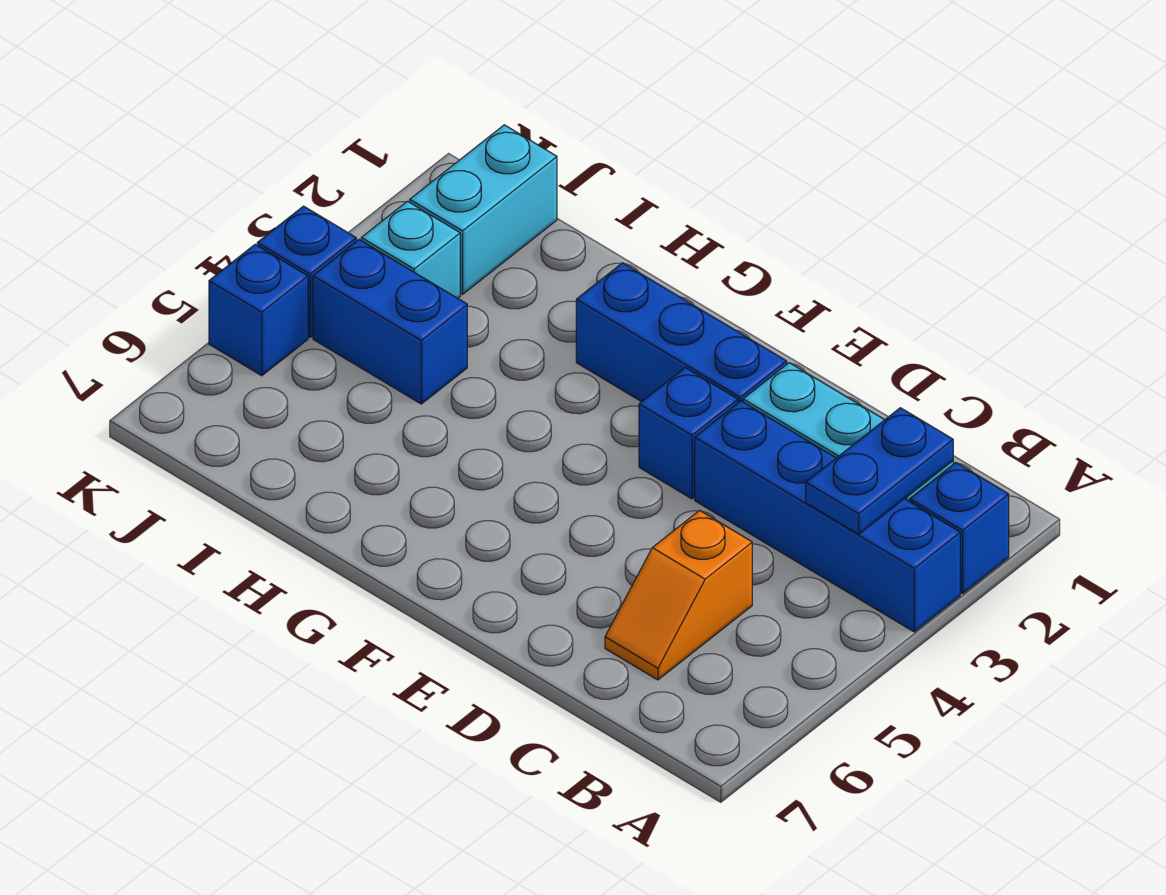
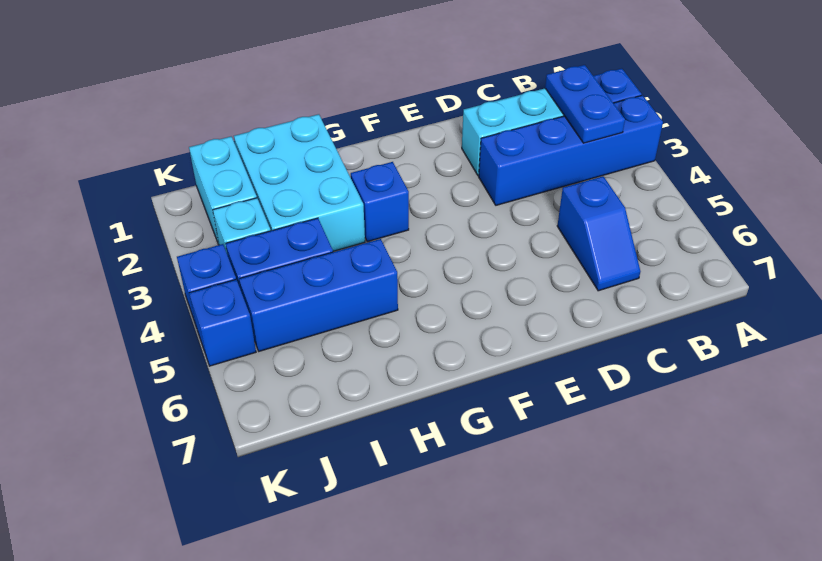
orange slope C5:C6 level 1 top 5 -> blue slope C5:C6 level 1 top 5
blue brick E2:G2 level 1 -> blue brick H5:J5 level 1
blue brick E3 level 1 -> blue brick G3 level 1
none -> cyan brick H1:I3 level 1

